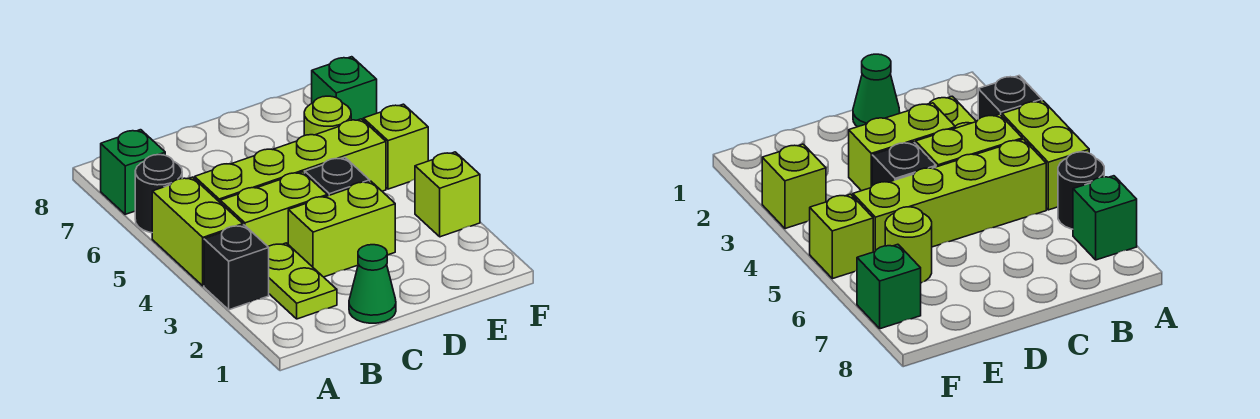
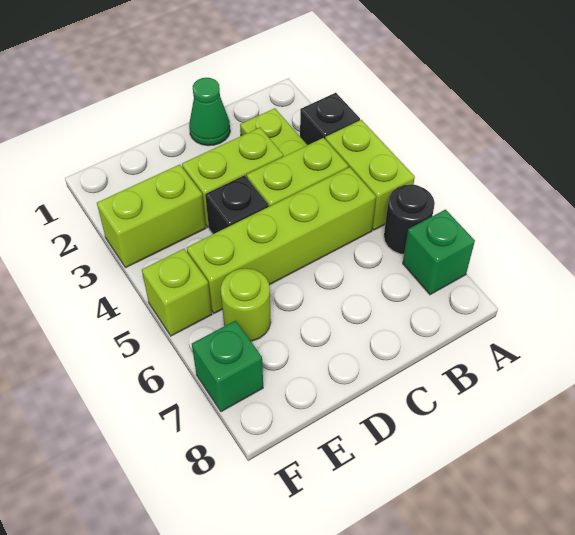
lime brick F3 level 1 -> lime brick E3:F3 level 1

